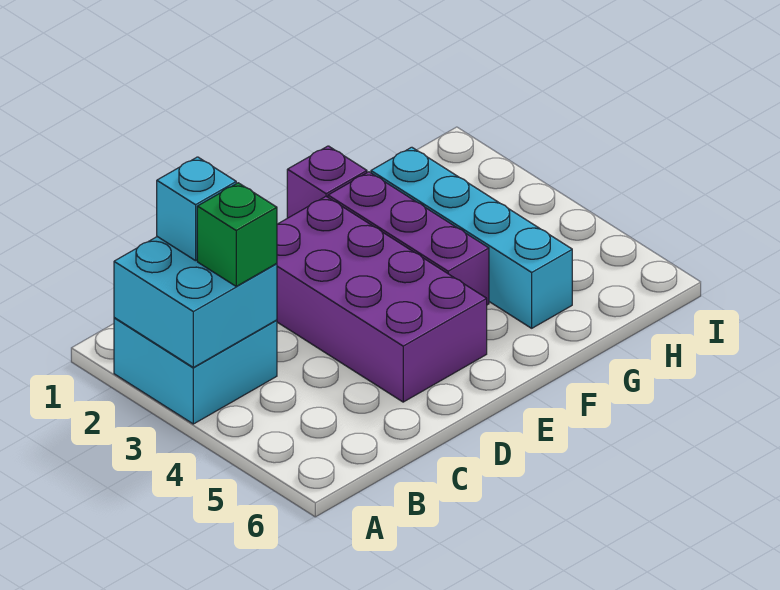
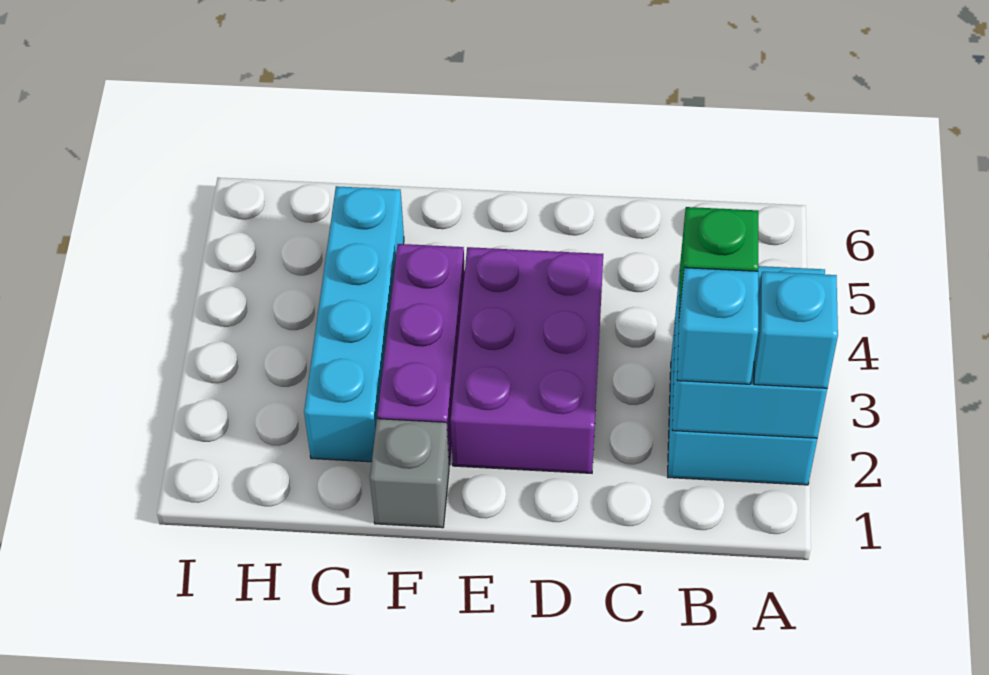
none -> cyan brick A2 level 3
purple brick D2:E5 level 1 -> purple brick D2:E4 level 1
purple brick F1 level 1 -> grey brick F1 level 1

